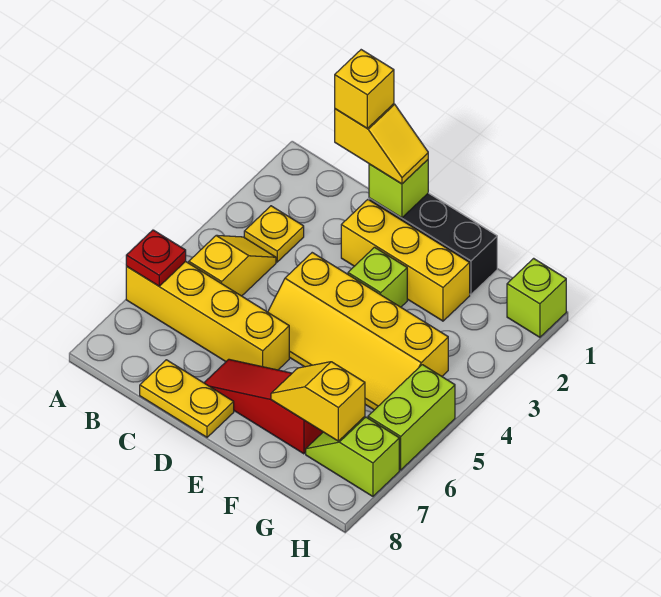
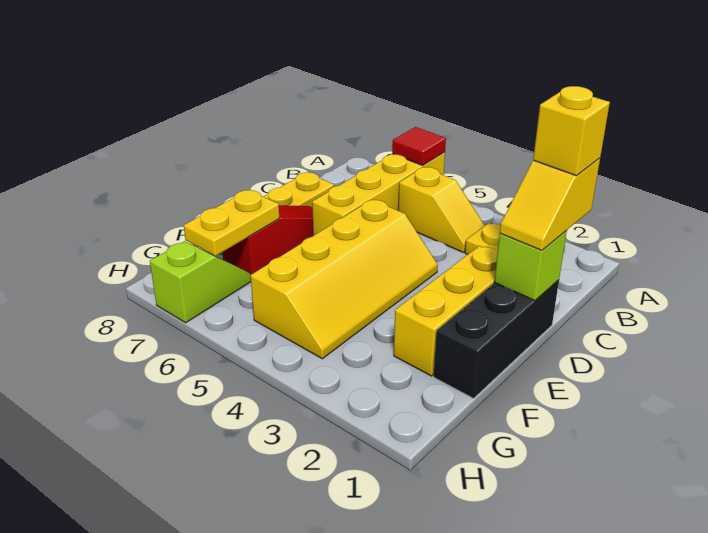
red plate A6 level 2 -> red tile A6 level 2
yellow slope D4:G5 level 1 top 4 -> yellow slope D4:G5 level 1 top 5
lime brick E3 level 1 -> none
yellow slope F7:G7 level 2 top G -> yellow plate F7:G7 level 2
lime brick H1 level 1 -> none
lime brick H5:H6 level 1 -> none

